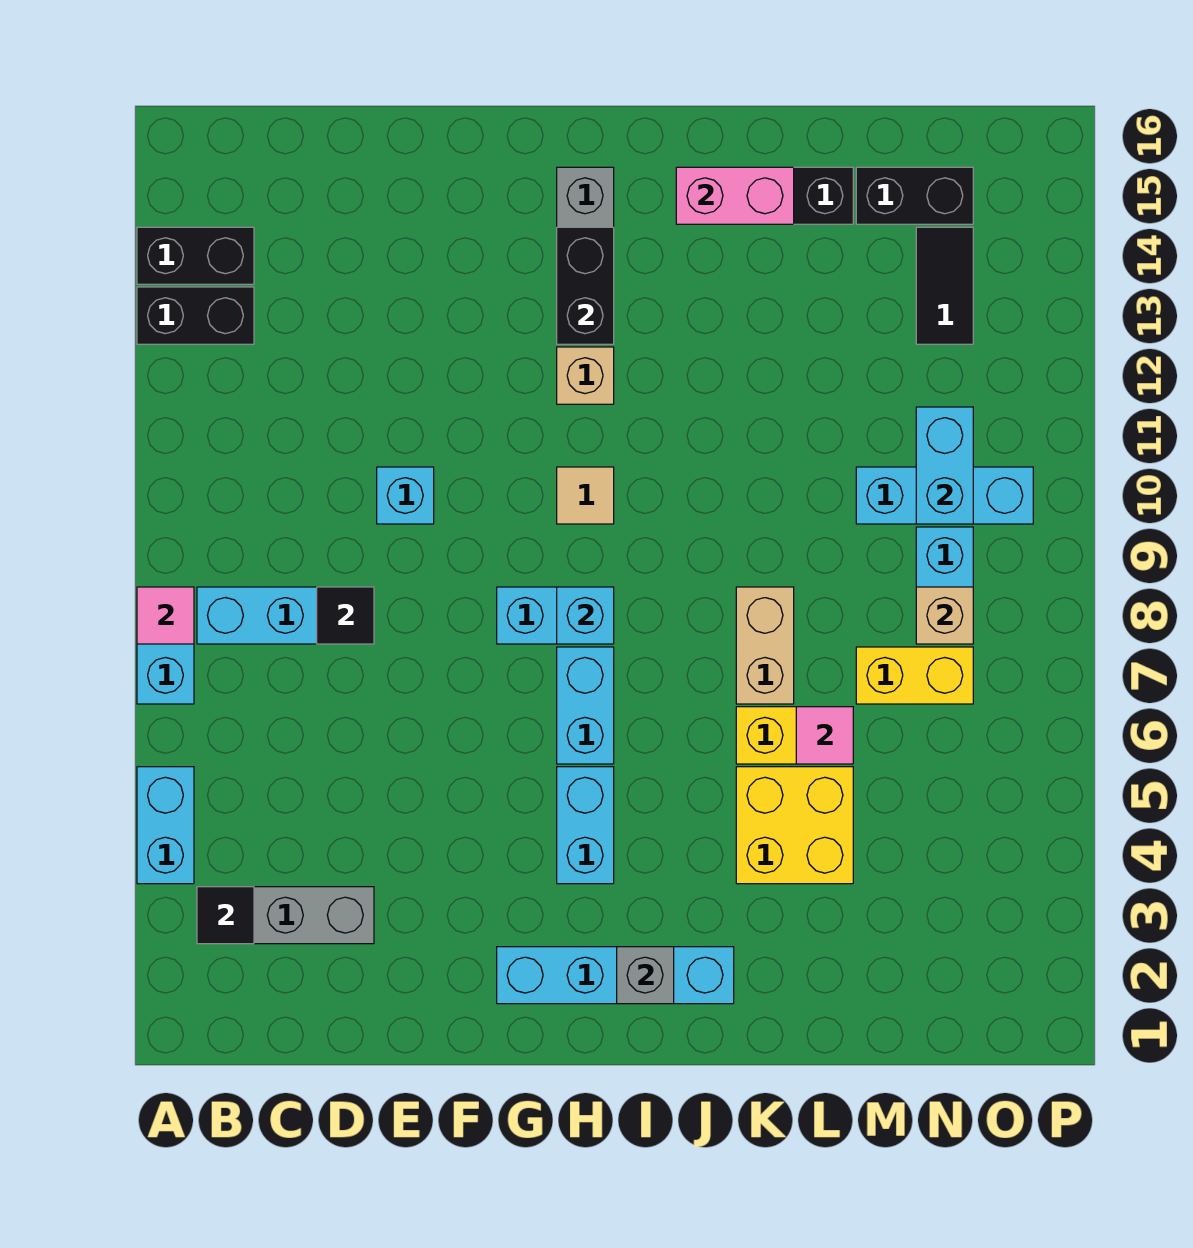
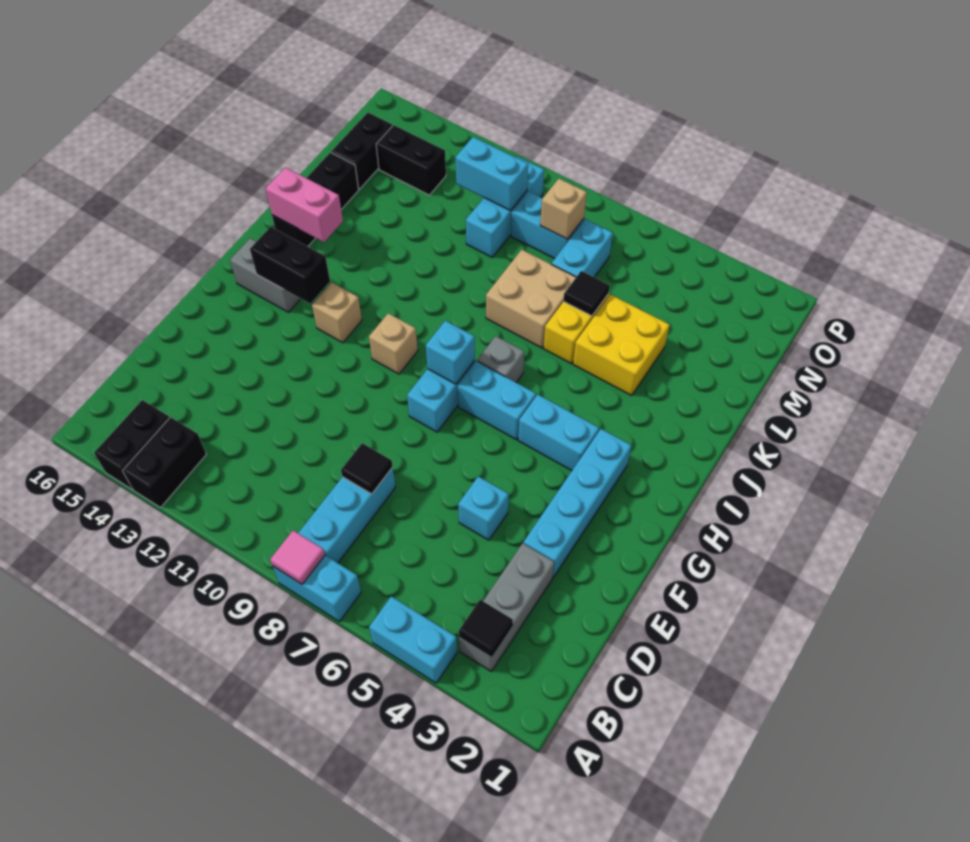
cyan brick E10 level 1 -> cyan brick E5 level 1
cyan brick G2:J2 level 1 -> cyan brick E3:H3 level 1
tan tile H10 level 1 -> tan brick H10 level 1
grey brick I2 level 2 -> grey brick I7 level 1
pink brick J15:K15 level 2 -> pink brick J14:J15 level 2
tan brick K7:K8 level 1 -> tan brick K7:L8 level 1
pink tile L6 level 2 -> black tile L6 level 2
yellow brick M7:N7 level 1 -> cyan brick M7:N7 level 1
black tile N13:N14 level 1 -> black brick N13:N14 level 1

